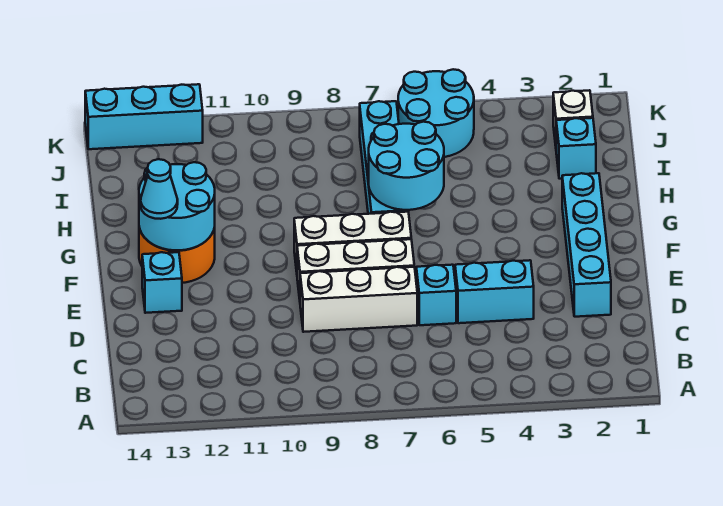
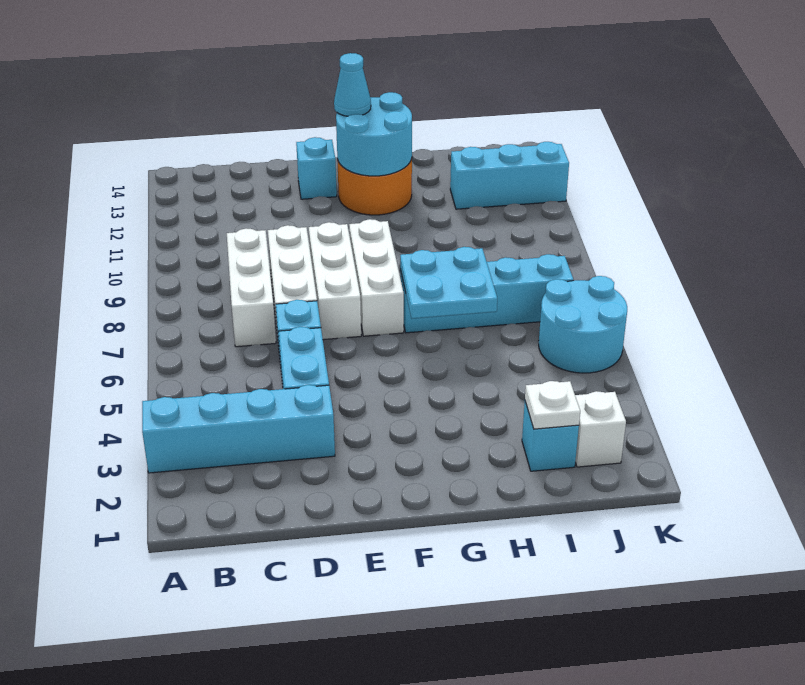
none -> white brick C7:C9 level 1
cyan brick D2:G2 level 1 -> cyan brick A3:D3 level 1
cyan round brick G6:H7 level 2 -> cyan plate G6:H7 level 2
none -> white plate I2 level 2
cyan brick K12:K14 level 1 -> cyan brick I12:K12 level 1

